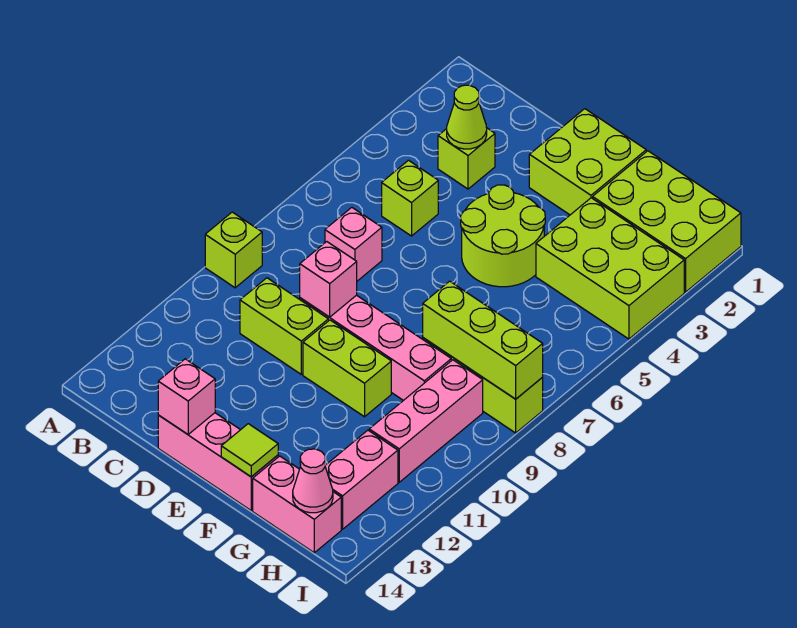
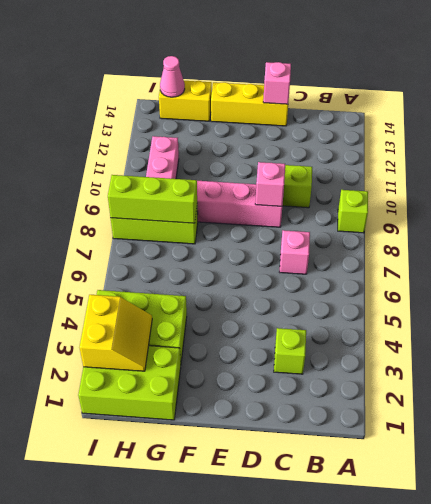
lime cone C3 level 2 -> none
lime brick C5 level 1 -> none
pink brick D14:F14 level 1 -> yellow brick D14:F14 level 1
lime brick E1:F2 level 1 -> none
lime round brick E4:F5 level 1 -> none
lime brick E10:F10 level 1 -> none
lime tile F14 level 2 -> none
pink brick G14:H14 level 1 -> yellow brick G14:H14 level 1
none -> yellow slope H2:I3 level 2 top I
pink brick H12:H13 level 1 -> none

